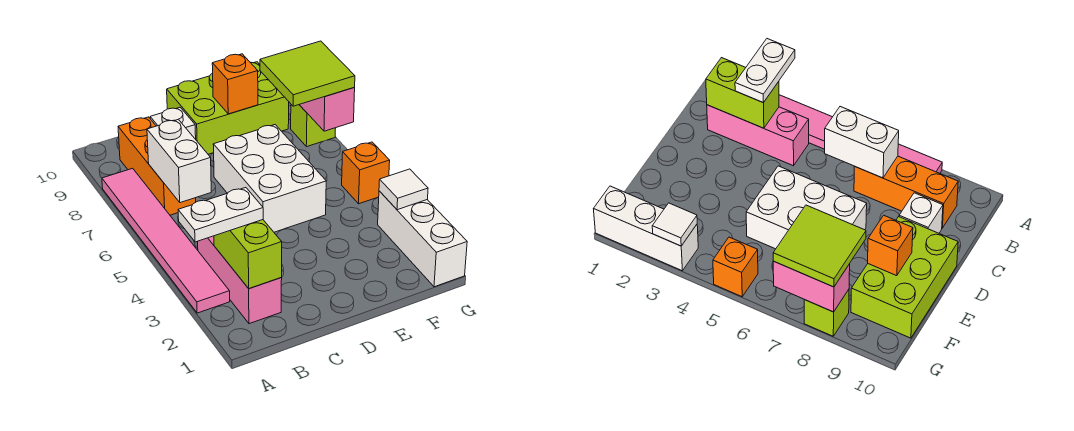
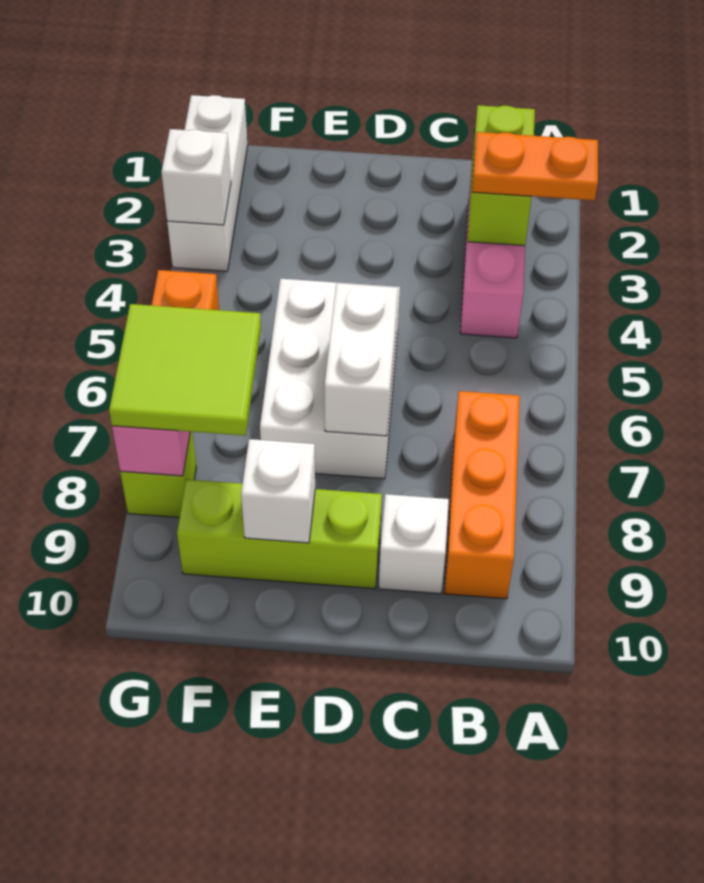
pink tile A3:A8 level 1 -> none
white plate A3:B3 level 3 -> orange plate A3:B3 level 3
white brick B6:B7 level 2 -> white brick D6:D7 level 2
lime brick D9:F10 level 1 -> lime brick D9:F9 level 1
orange brick E9 level 2 -> white brick E9 level 2
white tile G3 level 2 -> white brick G3 level 2

